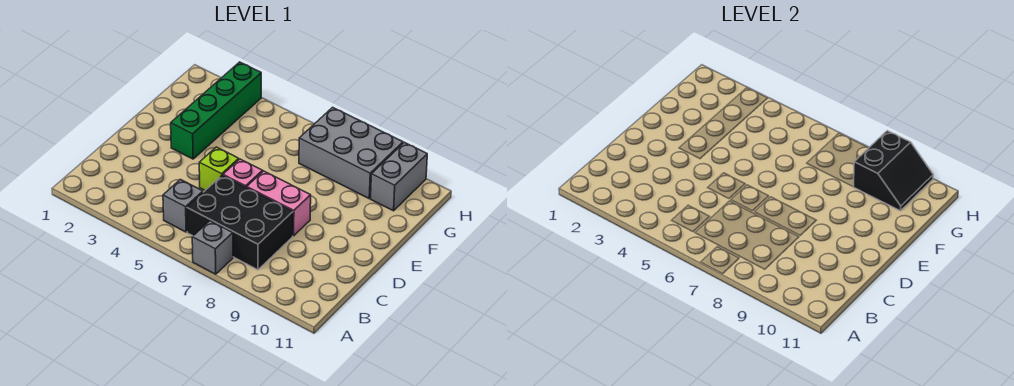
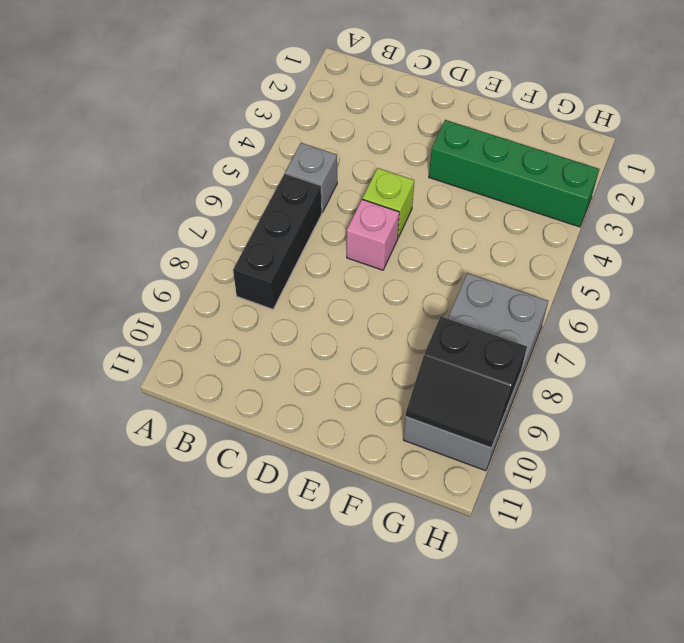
grey brick A7 level 1 -> none
black brick B6:C8 level 1 -> black brick B6:B8 level 1
pink brick D7:D8 level 1 -> none

